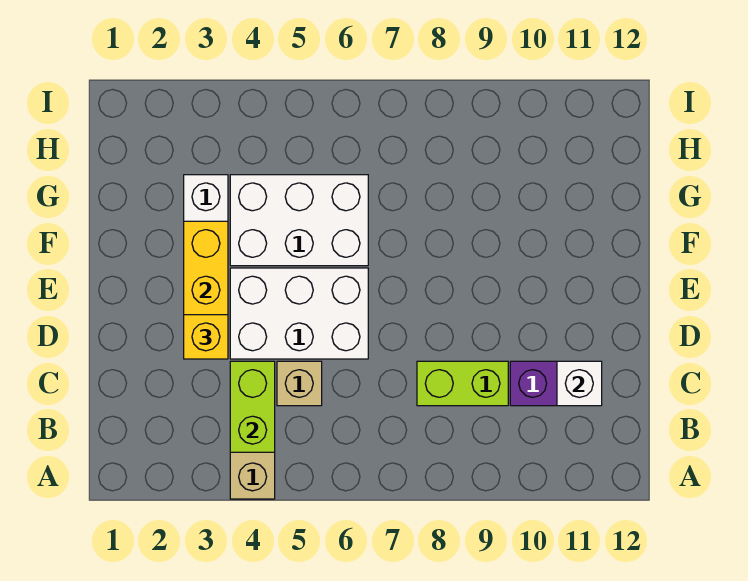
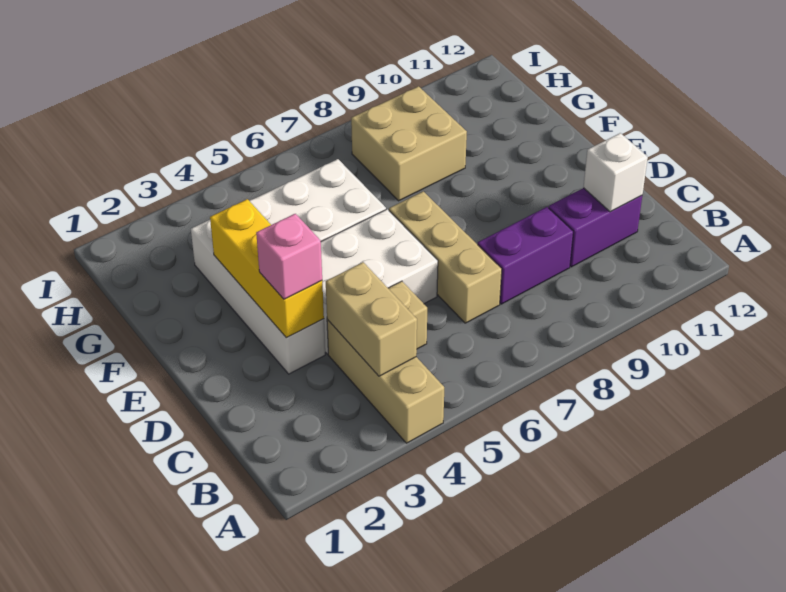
lime brick B4:C4 level 2 -> tan brick B4:C4 level 2
none -> tan brick C7:E7 level 1
lime brick C8:C9 level 1 -> purple brick C8:C9 level 1
yellow brick D3 level 3 -> pink brick D3 level 3
none -> tan brick G8:H9 level 1

